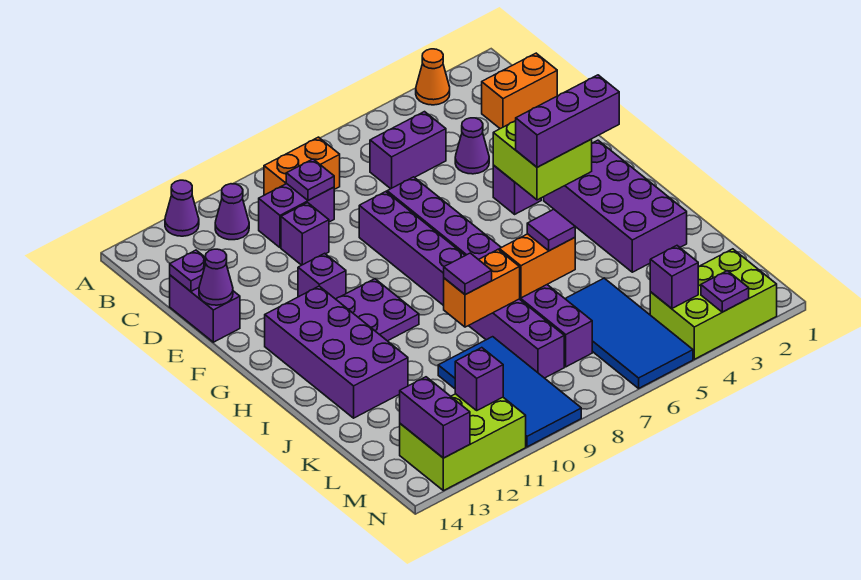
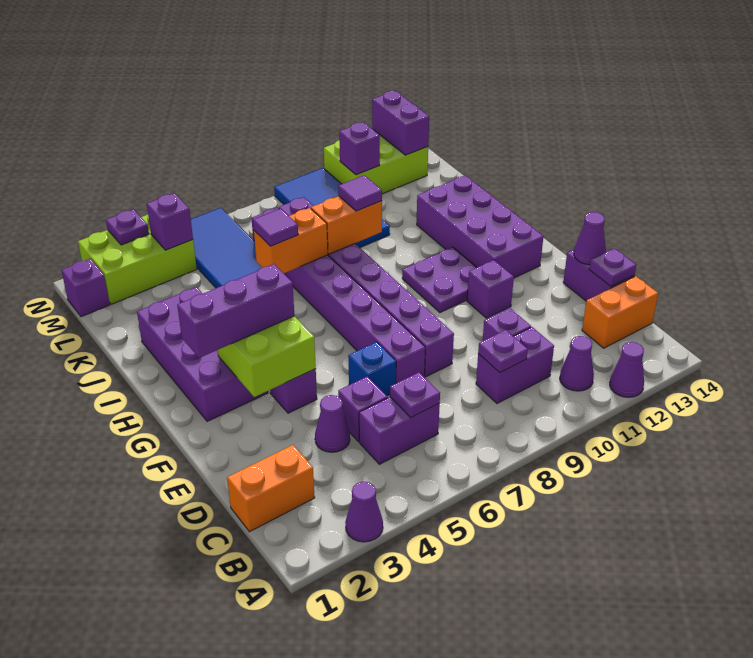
orange cone A3 level 1 -> purple cone A3 level 1
orange brick B8:B9 level 1 -> orange brick C13:C14 level 1
none -> purple plate C6 level 2
none -> purple brick D5 level 1
none -> blue brick E6 level 1
none -> purple brick M1 level 1

